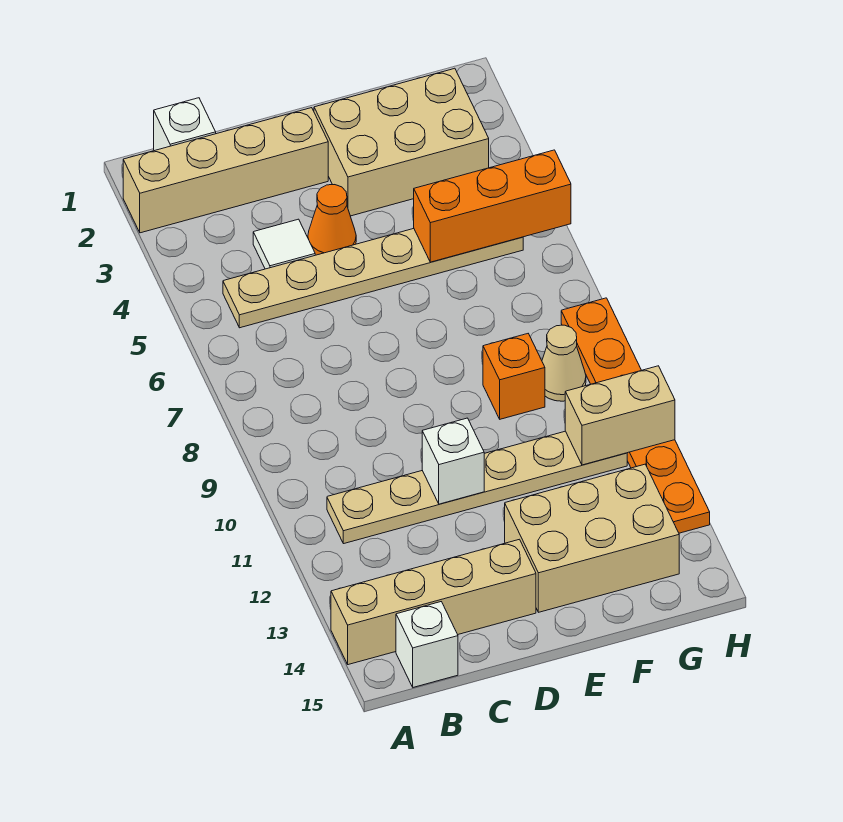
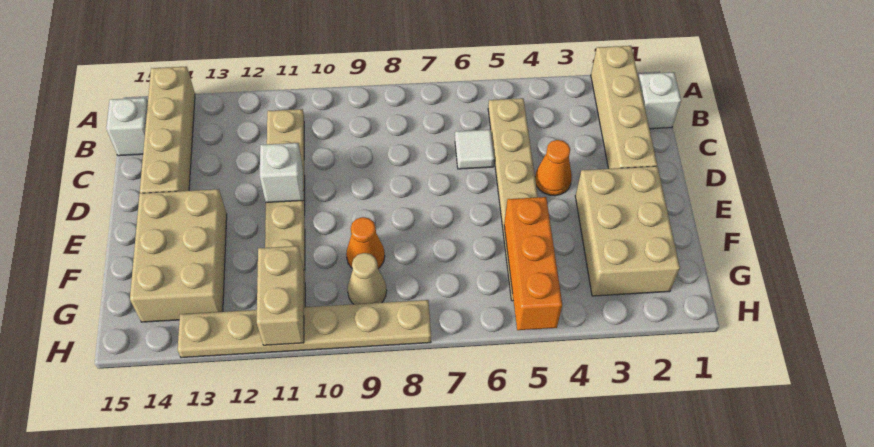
white tile C4 level 1 -> white tile C6 level 1
orange brick F9 level 1 -> orange cone F9 level 1
orange plate H8:H13 level 1 -> tan plate H8:H13 level 1

